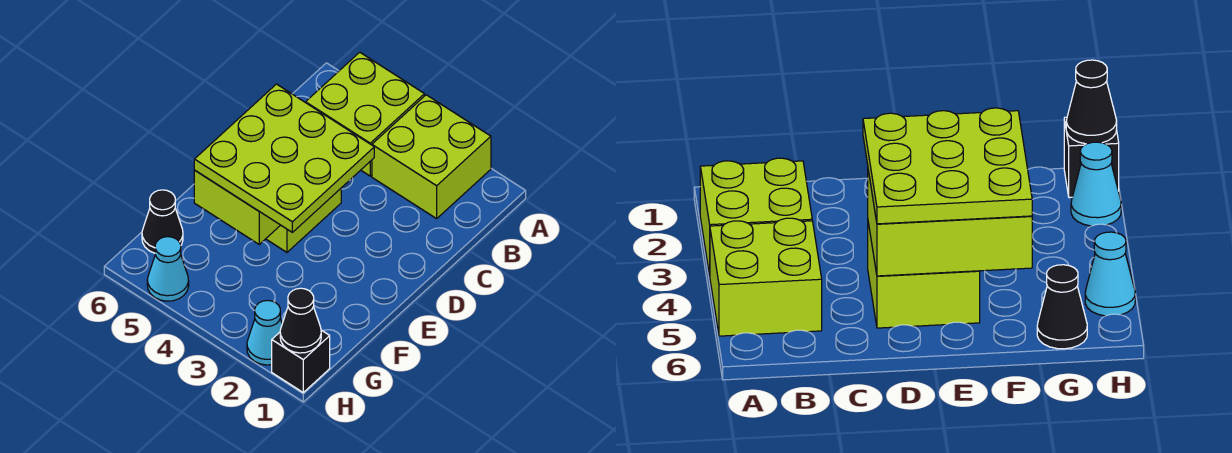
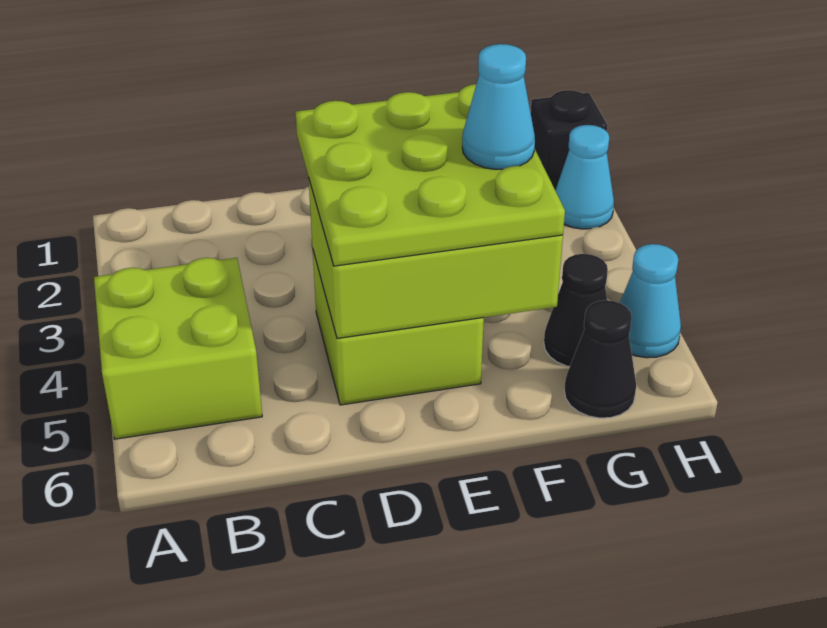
lime brick A2:B3 level 1 -> none
none -> cyan cone F4 level 4
black cone H1 level 2 -> black cone G5 level 1

